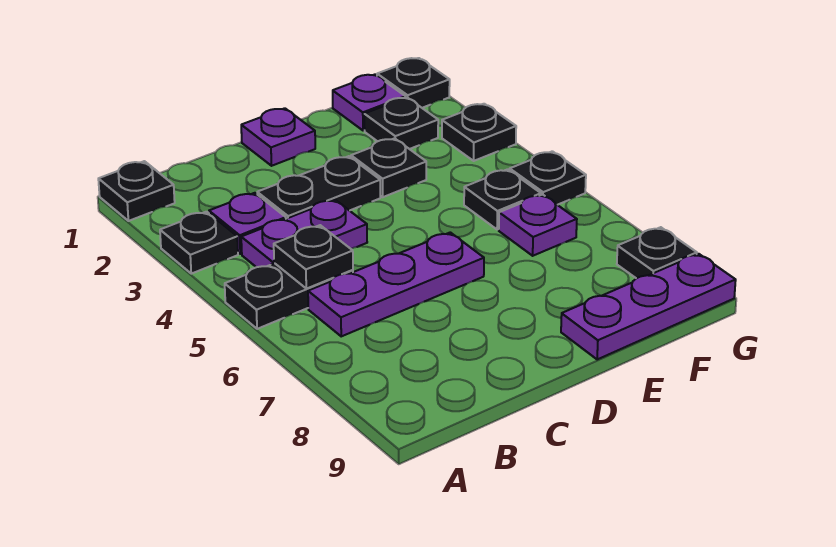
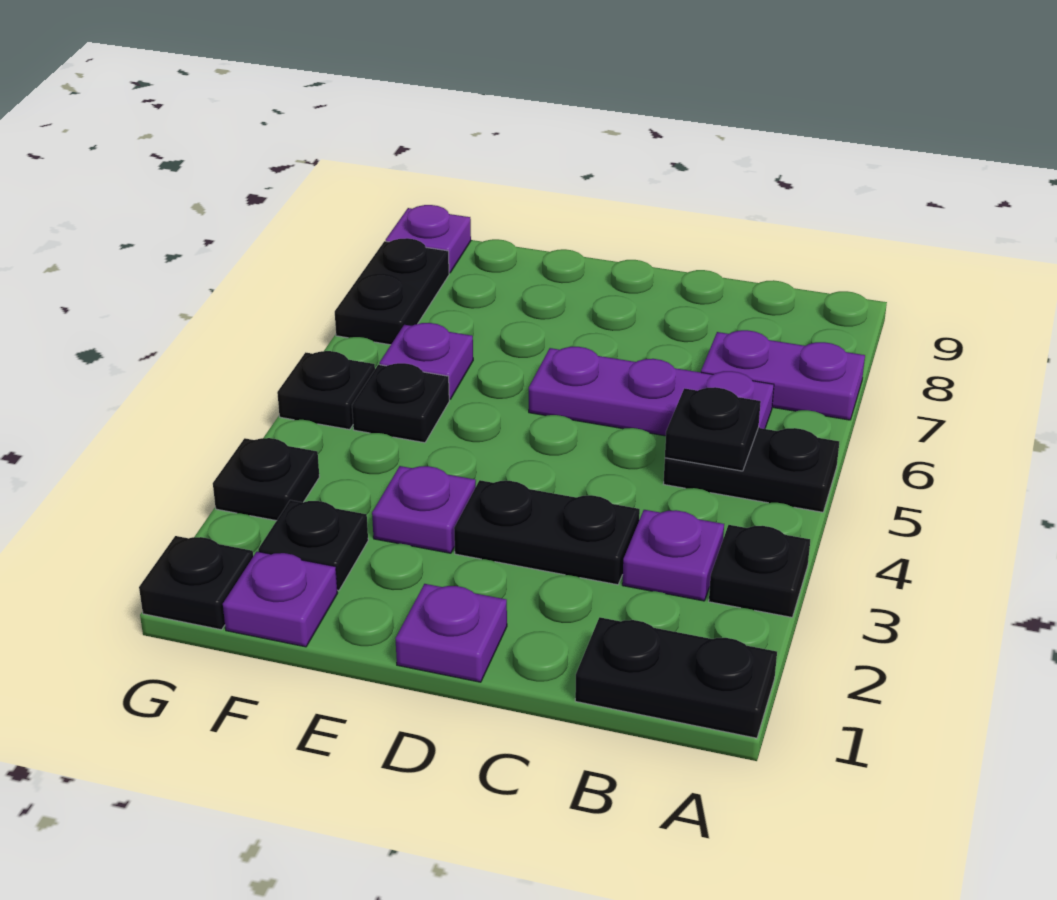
black plate A1 level 1 -> black plate A1:B1 level 1
purple plate B4:C4 level 1 -> purple plate A7:B7 level 1
black plate E3 level 1 -> purple plate E3 level 1
purple plate E9:G9 level 1 -> purple plate G9 level 1
black plate G8 level 1 -> black plate G7:G8 level 1

